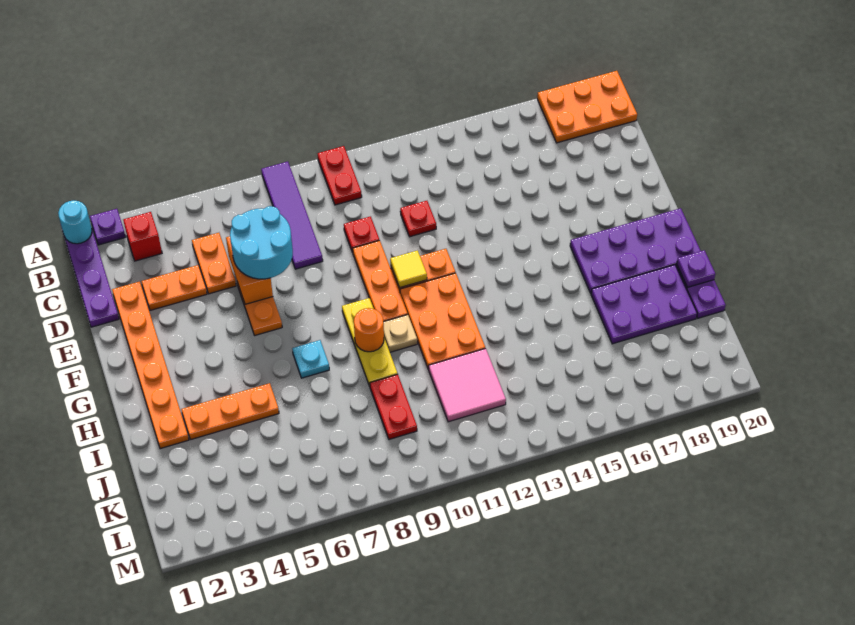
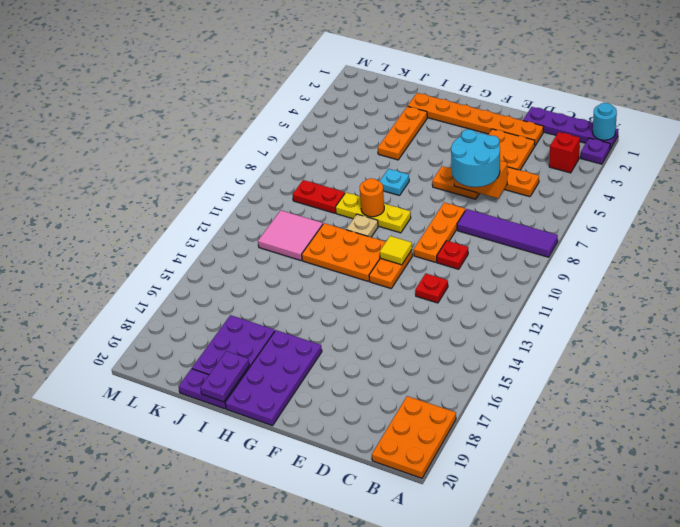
red plate A10:B10 level 1 -> none
orange plate D3:D4 level 1 -> orange plate D3:E4 level 1
orange plate E10:G10 level 1 -> orange plate E8:E10 level 1
purple plate I20 level 2 -> purple plate I19:I20 level 2

